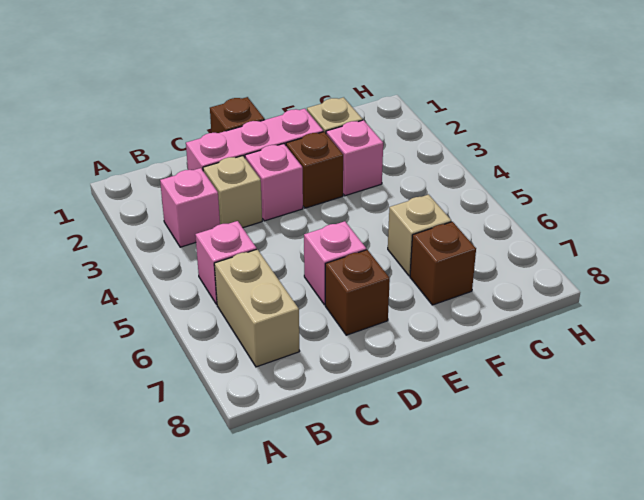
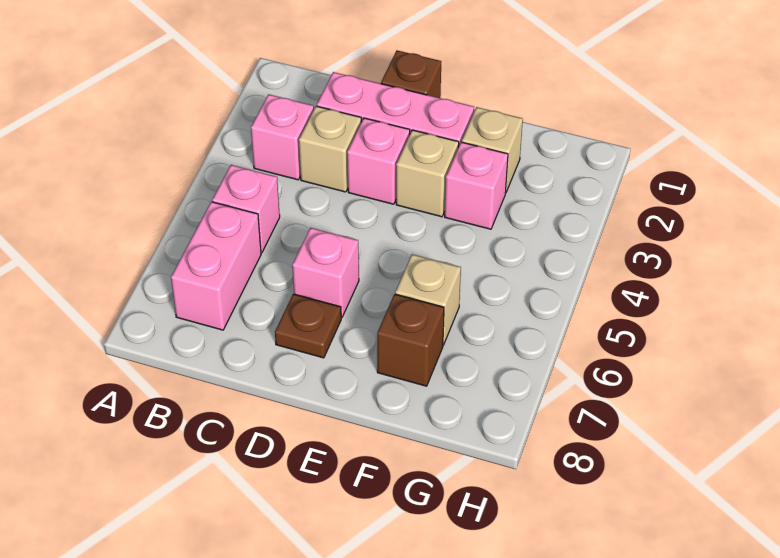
tan brick B6:B7 level 1 -> pink brick B6:B7 level 1
brown brick D7 level 1 -> brown plate D7 level 1
brown brick E3 level 1 -> tan brick E3 level 1

